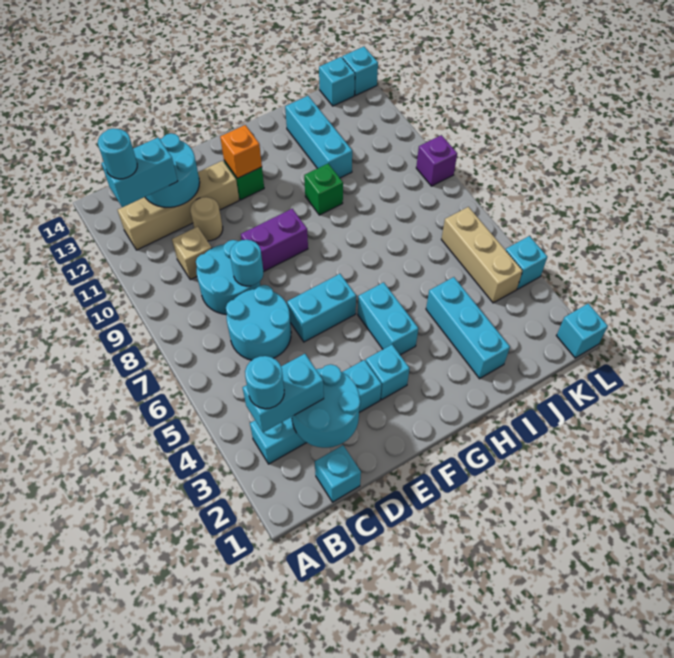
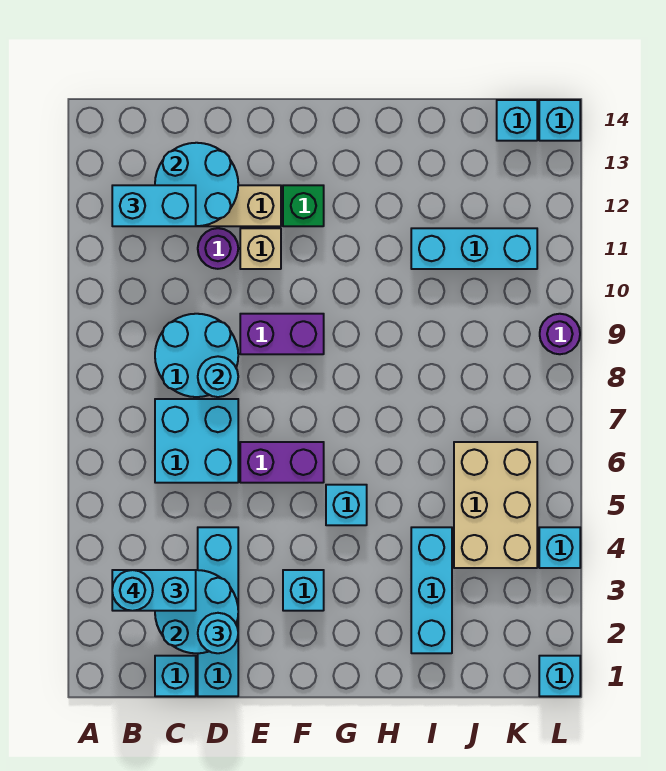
cyan brick B3:E3 level 1 -> cyan brick D1:D4 level 1
cyan round brick B12 level 4 -> cyan round brick D2 level 3
cyan round brick C6:D7 level 1 -> cyan brick C6:D7 level 1
tan brick C10 level 1 -> tan brick E11 level 1
tan round brick D11 level 1 -> purple round brick D11 level 1
cyan brick E6:F6 level 1 -> purple brick E6:F6 level 1
orange brick F12 level 2 -> none
cyan brick G4:G5 level 1 -> cyan brick G5 level 1
green brick H10 level 1 -> none
cyan brick I11:I13 level 1 -> cyan brick I11:K11 level 1
tan brick K4:K6 level 1 -> tan brick J4:K6 level 1
purple brick L9 level 1 -> purple round brick L9 level 1

